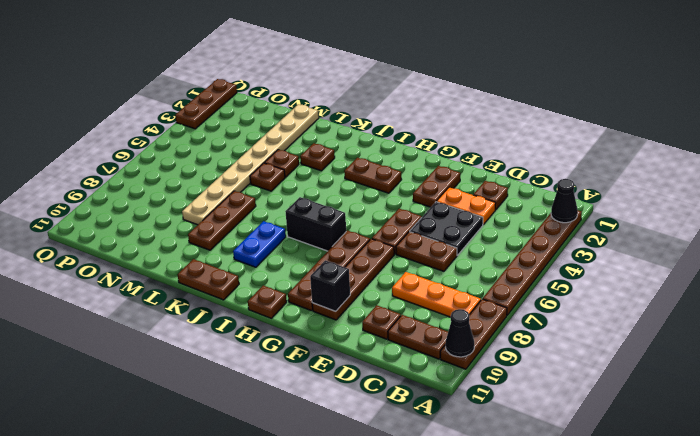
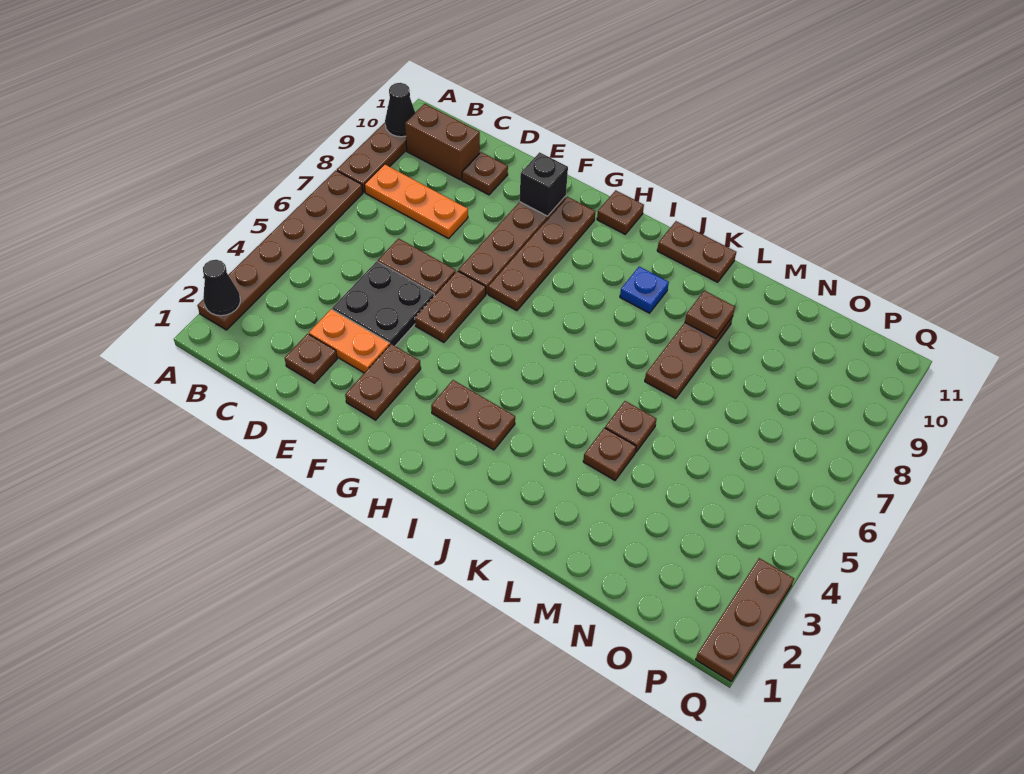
brown plate B10:C10 level 1 -> brown brick B10:C10 level 1
black brick H7:I7 level 1 -> none
blue plate J8:J9 level 1 -> blue plate J9 level 1
brown plate K3 level 1 -> brown plate L9 level 2
tan plate M1:M8 level 1 -> none

